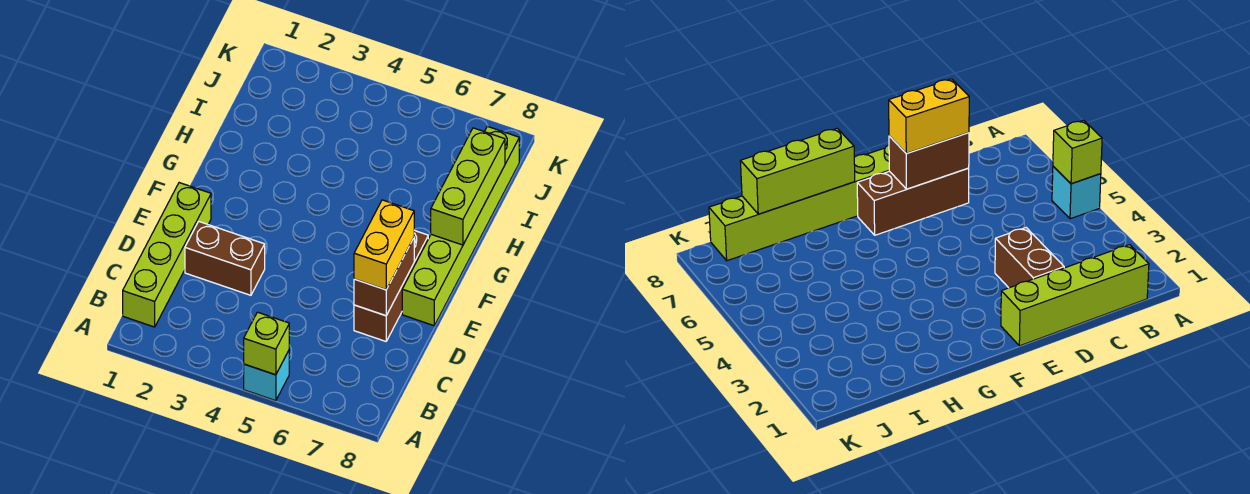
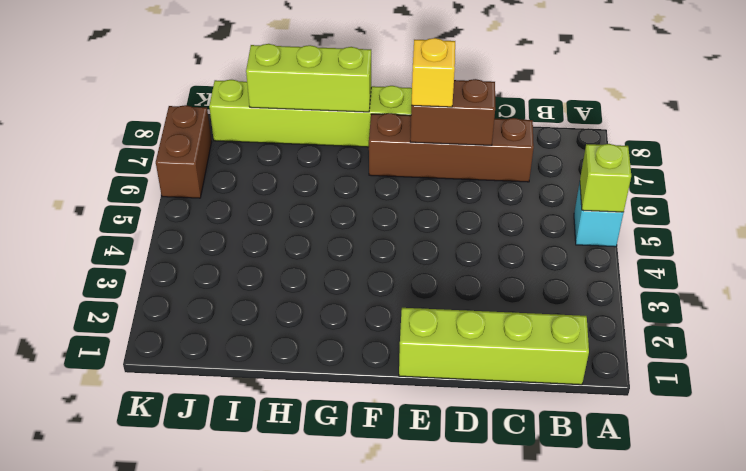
brown brick D2:D3 level 1 -> brown brick K6:K7 level 1
brown brick D7:F7 level 1 -> brown brick C7:F7 level 1
yellow brick D7:E7 level 3 -> yellow brick E7 level 3

